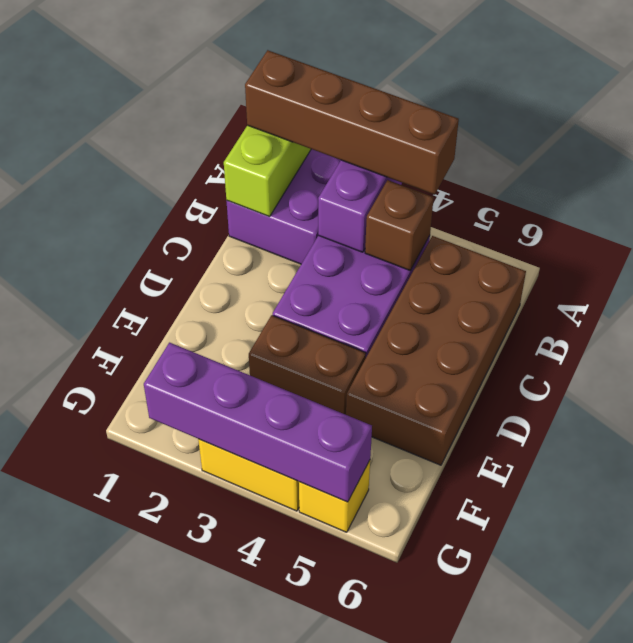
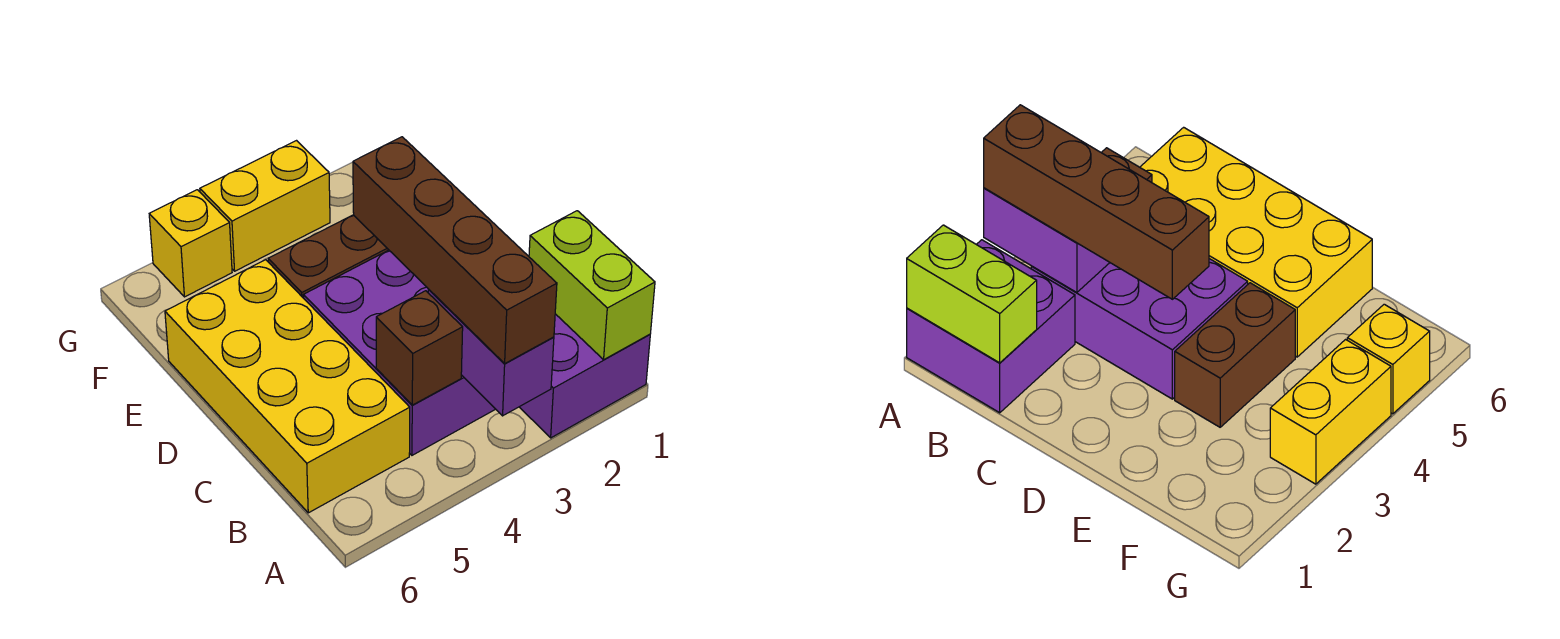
brown brick A1:A4 level 3 -> brown brick A3:D3 level 3
brown brick B5:E6 level 1 -> yellow brick B5:E6 level 1
purple brick G2:G5 level 2 -> none

